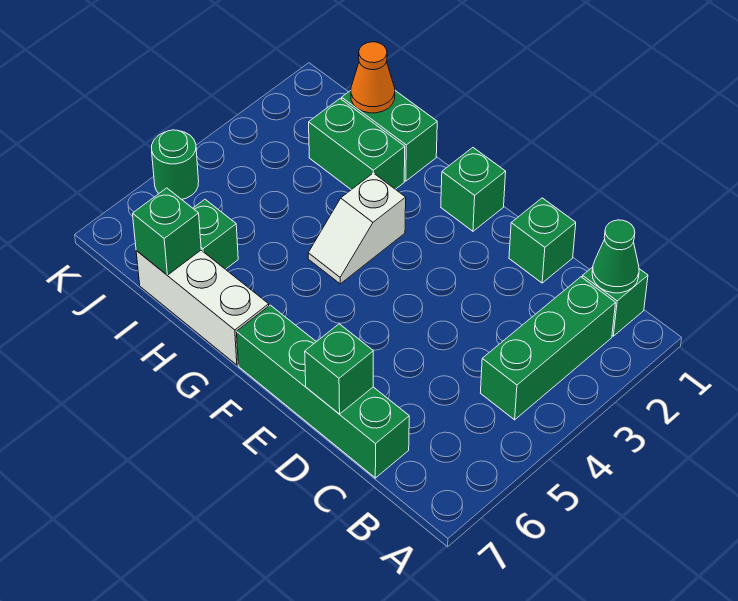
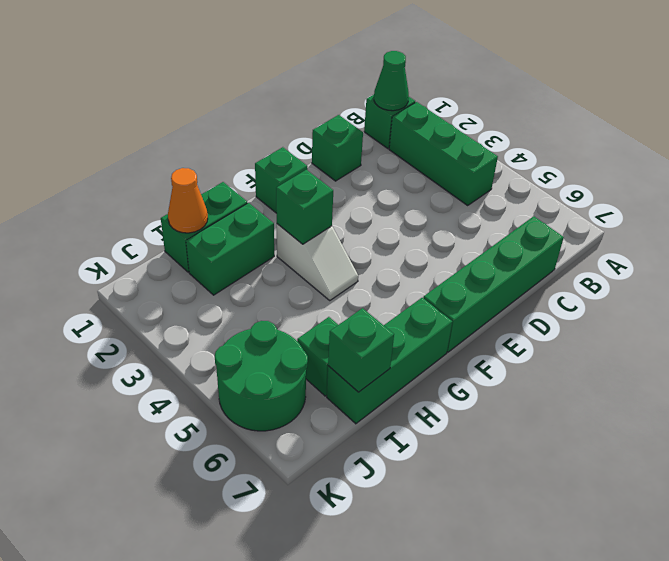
green brick D7 level 2 -> green brick G3 level 2
white brick G7:I7 level 1 -> green brick G7:I7 level 1
green round brick K5 level 1 -> green round brick J5:K6 level 1

